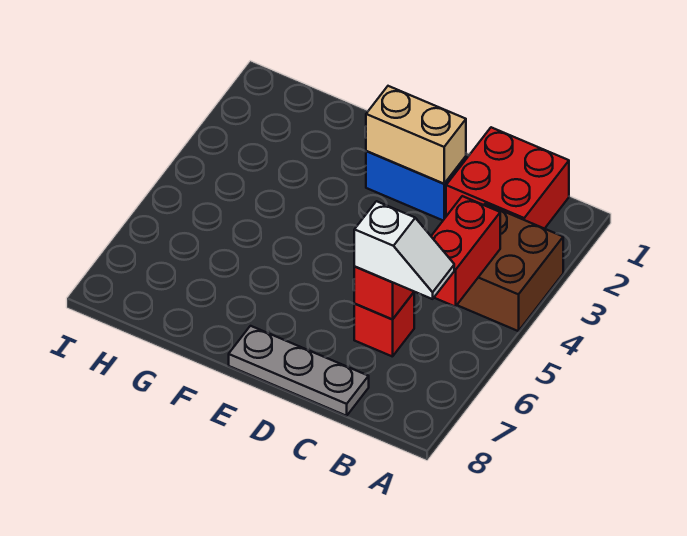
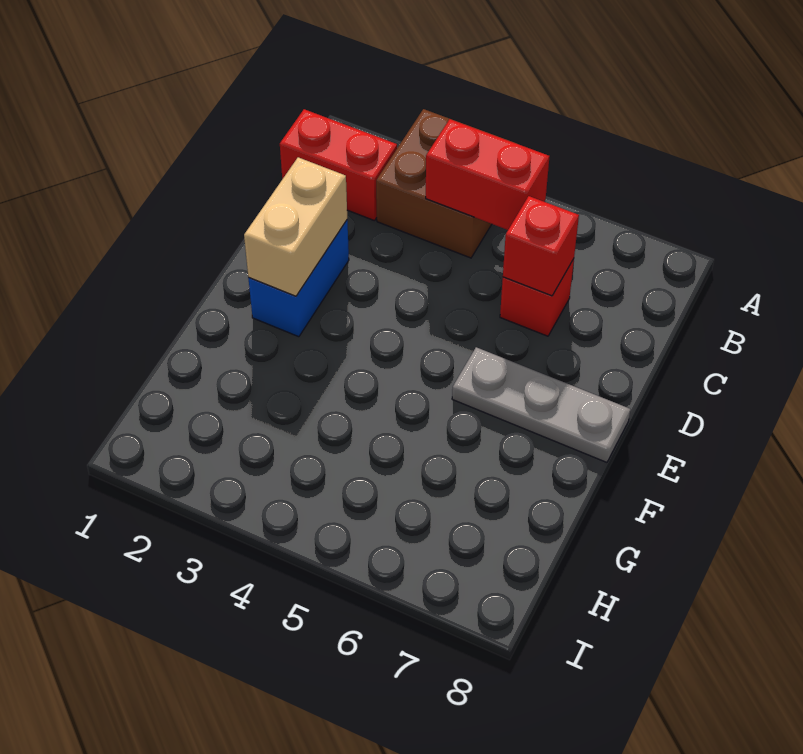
red brick B1:C2 level 1 -> red brick B1:B2 level 1
white slope B6:C6 level 3 top C -> none
grey plate C8:E8 level 1 -> grey plate E6:E8 level 1

